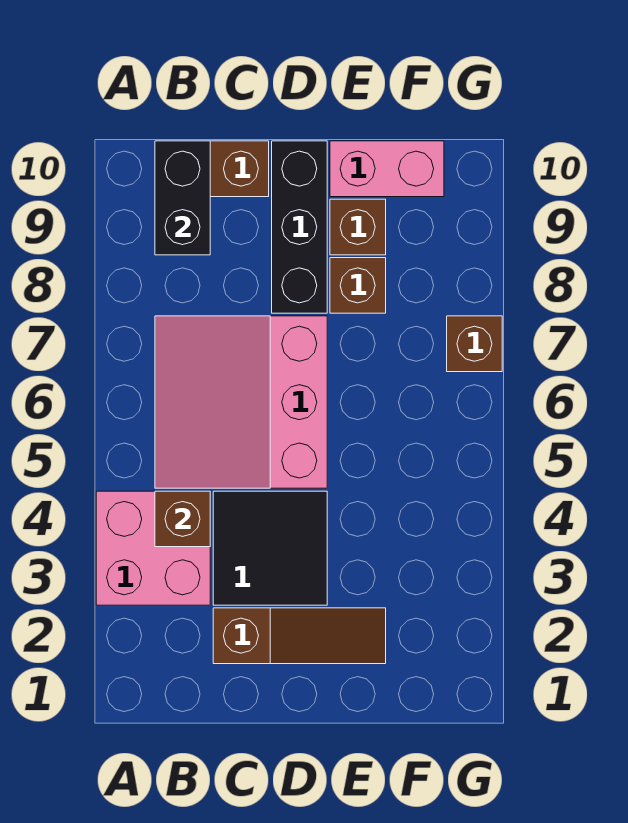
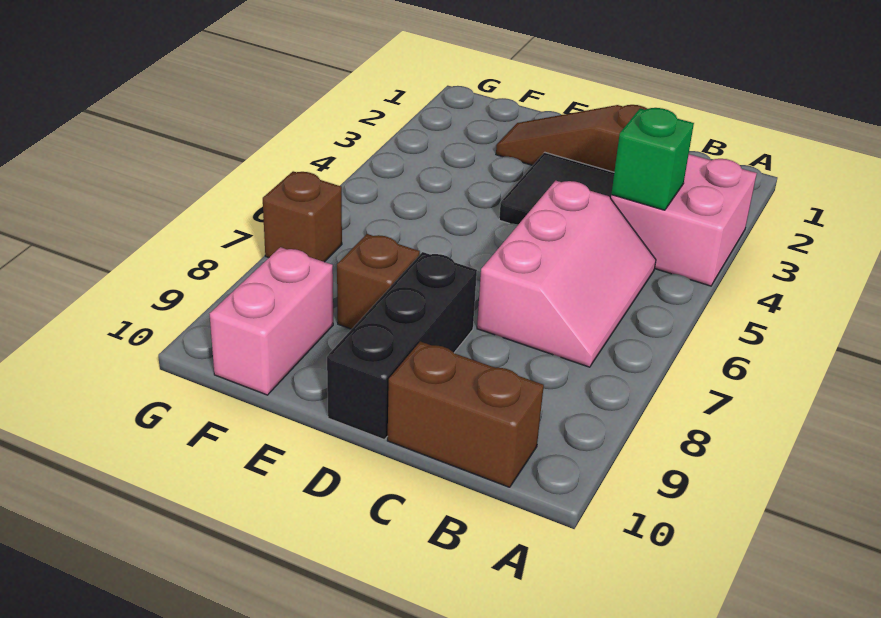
brown brick B4 level 2 -> green brick B4 level 2
pink slope B5:D7 level 1 top D -> pink slope B5:C7 level 1 top C
black brick B9:B10 level 2 -> none
brown brick E9 level 1 -> none
pink brick E10:F10 level 1 -> pink brick F9:F10 level 1

